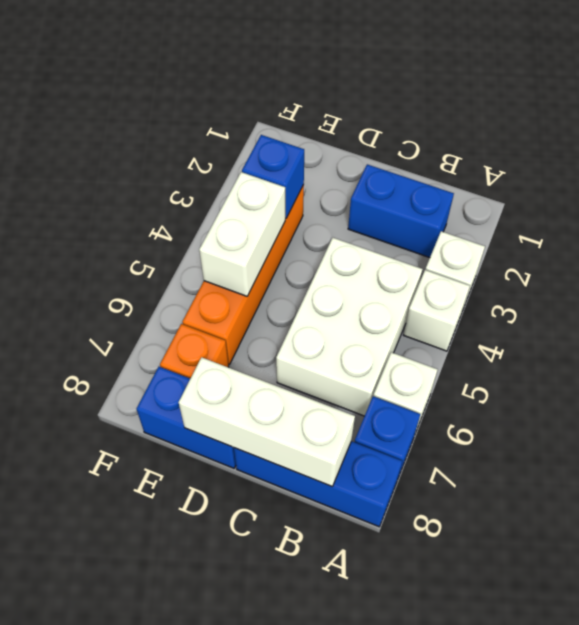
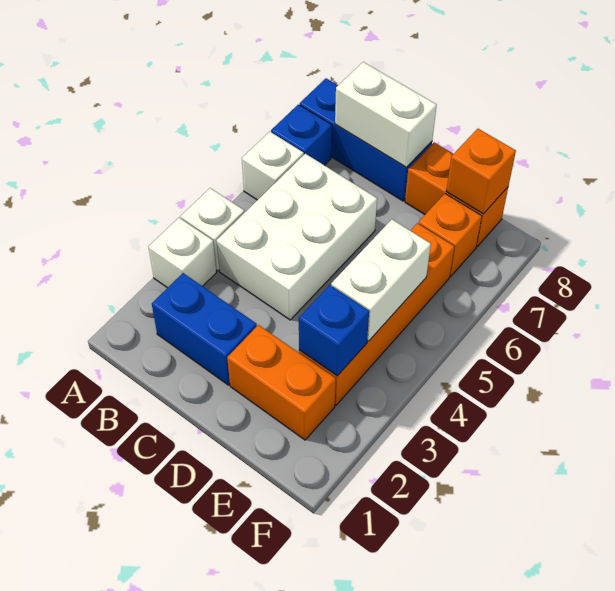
white brick B8:D8 level 2 -> white brick B8:C8 level 2
none -> orange brick D2:E2 level 1
blue brick D8:E8 level 1 -> orange brick D8:E8 level 1
none -> orange brick E8 level 2

